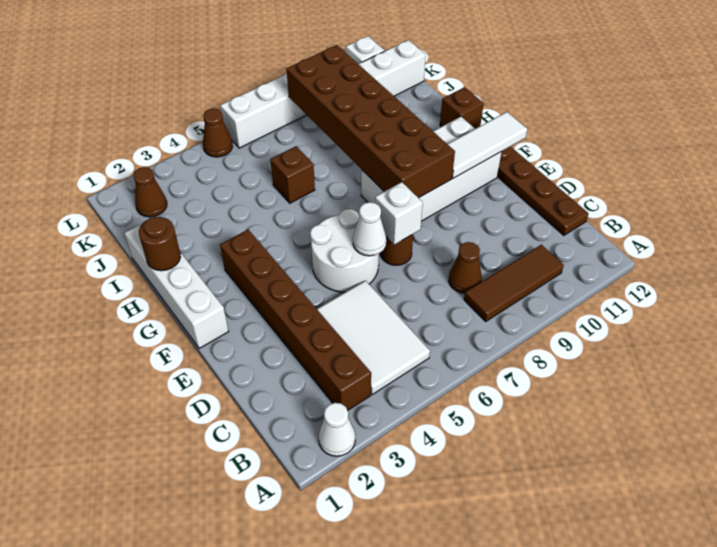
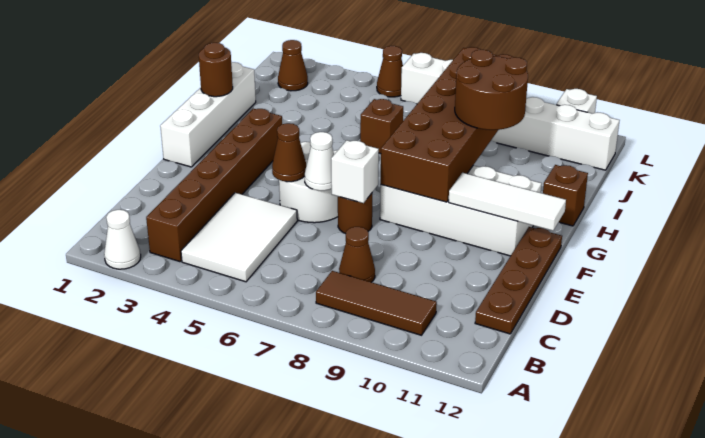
none -> brown cone E5 level 2
none -> brown round brick H9:I10 level 3

